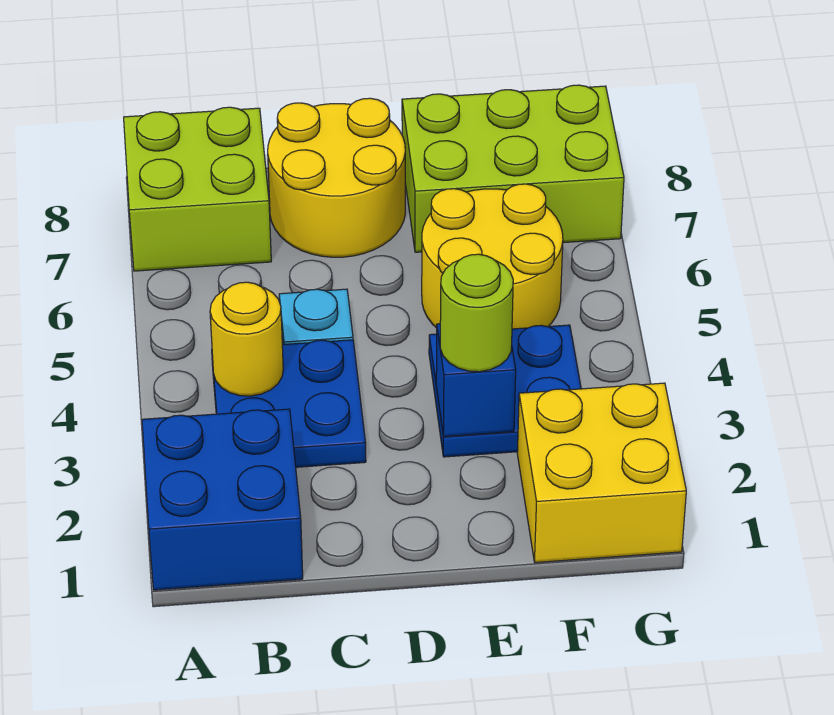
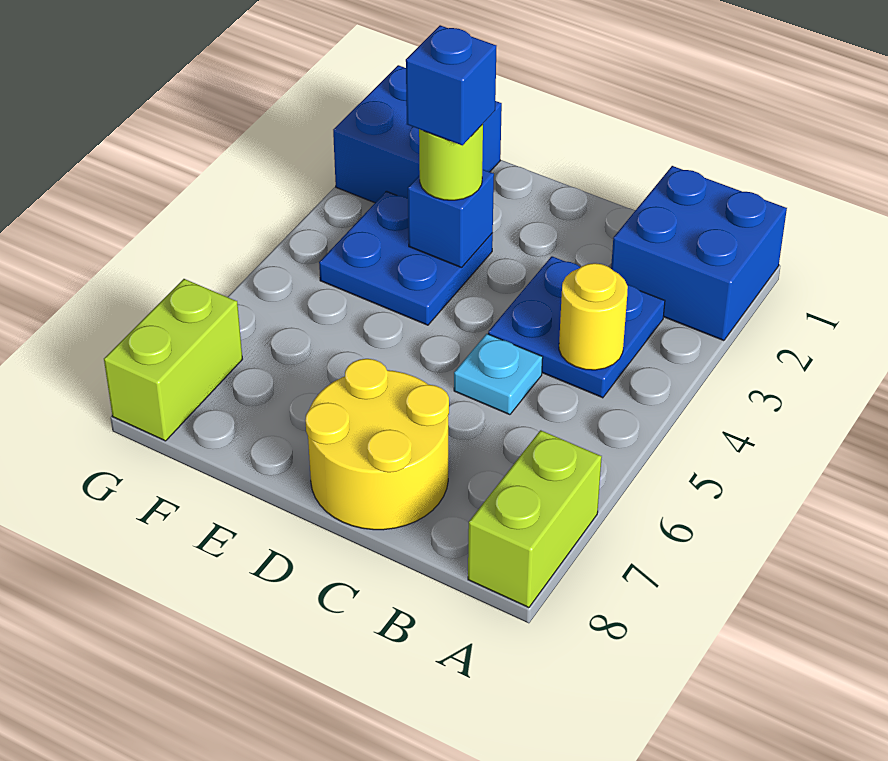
lime brick A7:B8 level 1 -> lime brick A7:A8 level 1
none -> blue brick E3 level 4
yellow round brick E5:F6 level 1 -> none
lime brick E7:G8 level 1 -> lime brick G7:G8 level 1
yellow brick F1:G2 level 1 -> blue brick F1:G2 level 1

